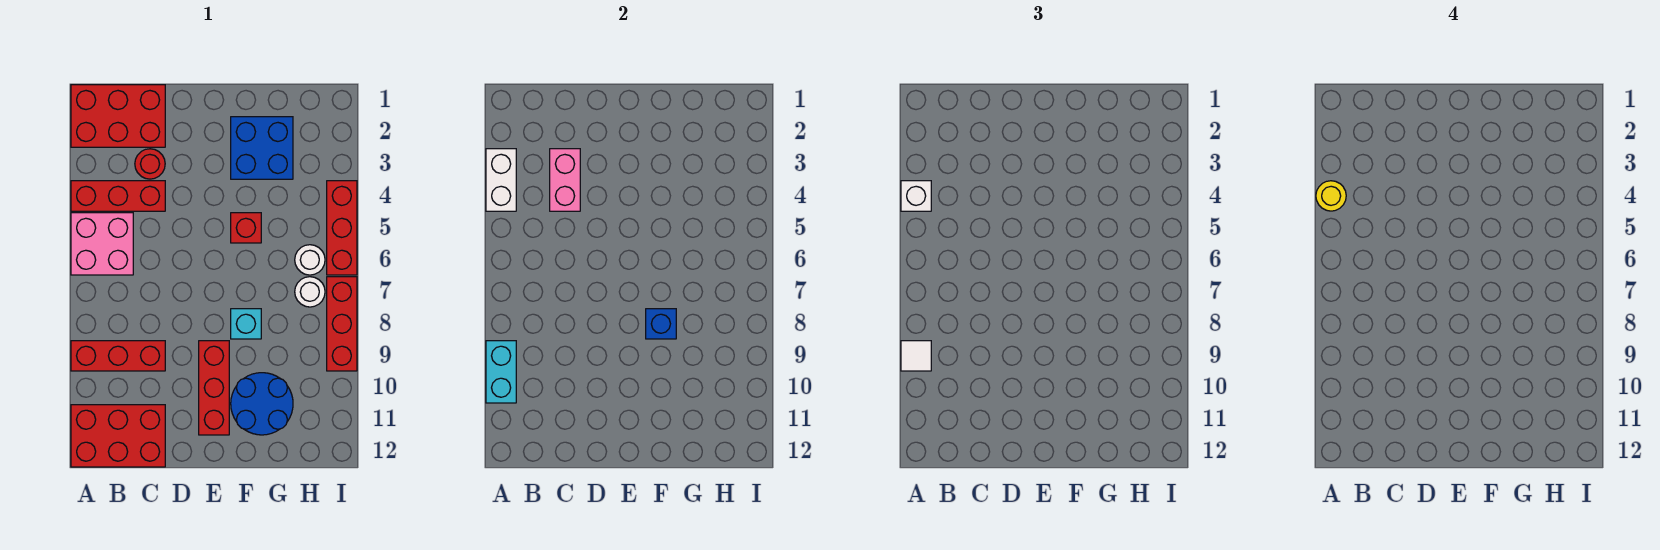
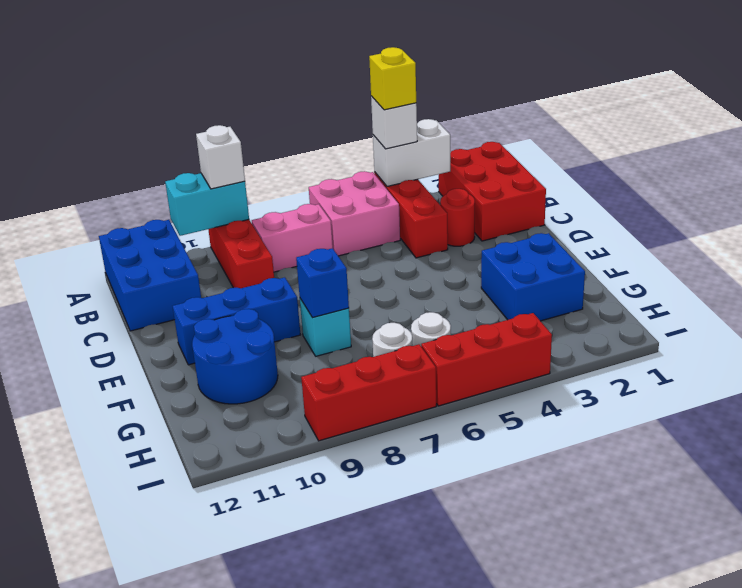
yellow round brick A4 level 4 -> yellow brick A4 level 4
white tile A9 level 3 -> white brick A9 level 3
red brick A11:C12 level 1 -> blue brick A11:C12 level 1
pink brick C3:C4 level 2 -> pink brick B7:B8 level 1
red brick E9:E11 level 1 -> blue brick E9:E11 level 1
red brick F5 level 1 -> none

